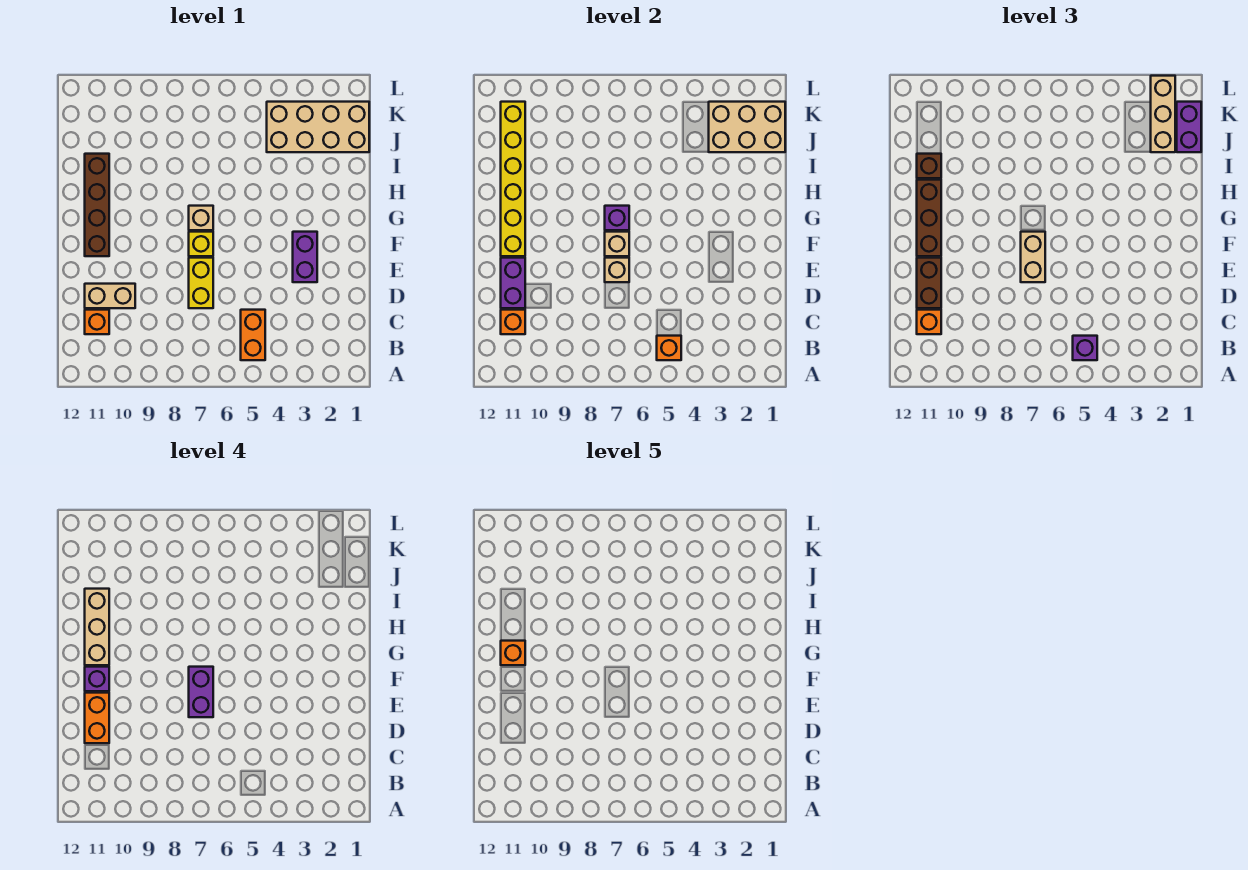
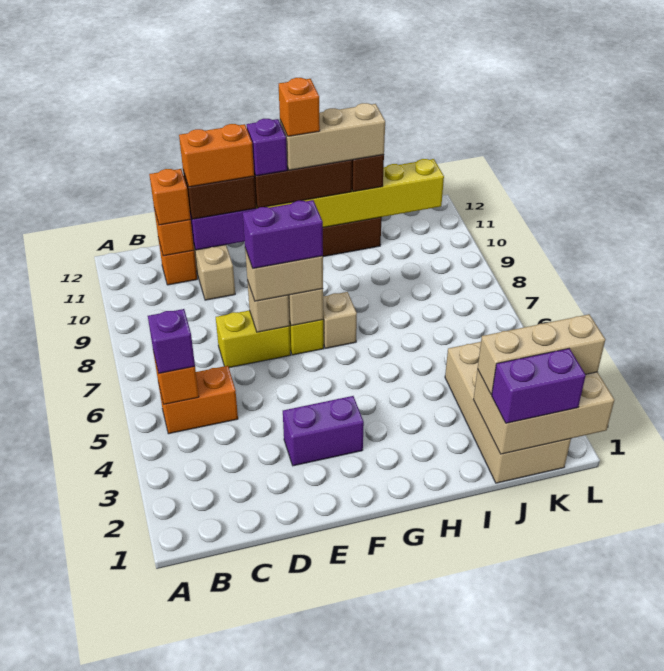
purple brick G7 level 2 -> none
tan brick J1:K3 level 2 -> tan brick J1:L2 level 2

